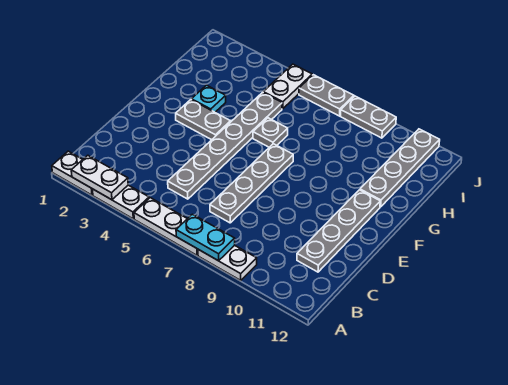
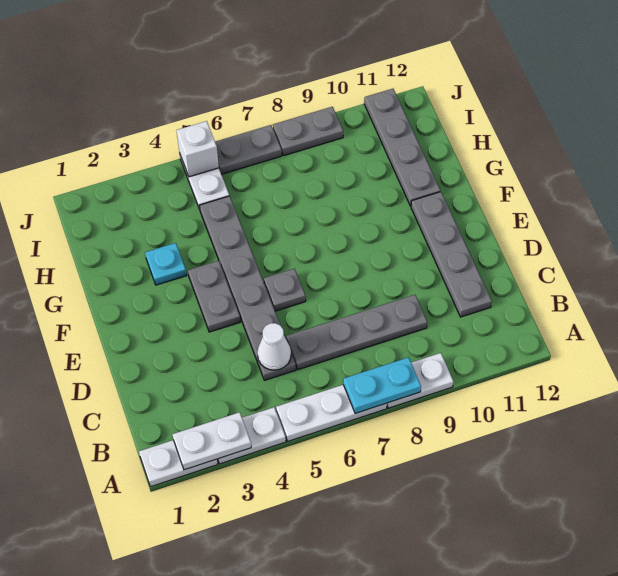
none -> white cone C5 level 2
grey plate C7:F7 level 1 -> grey plate C6:C9 level 1
grey plate F3:F4 level 1 -> grey plate E4:F4 level 1
grey plate G6 level 1 -> grey plate E6 level 1
none -> white brick J5 level 2

